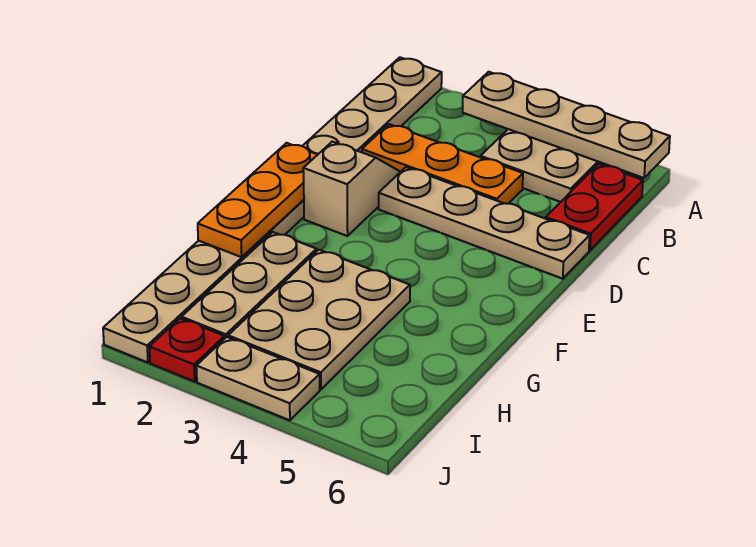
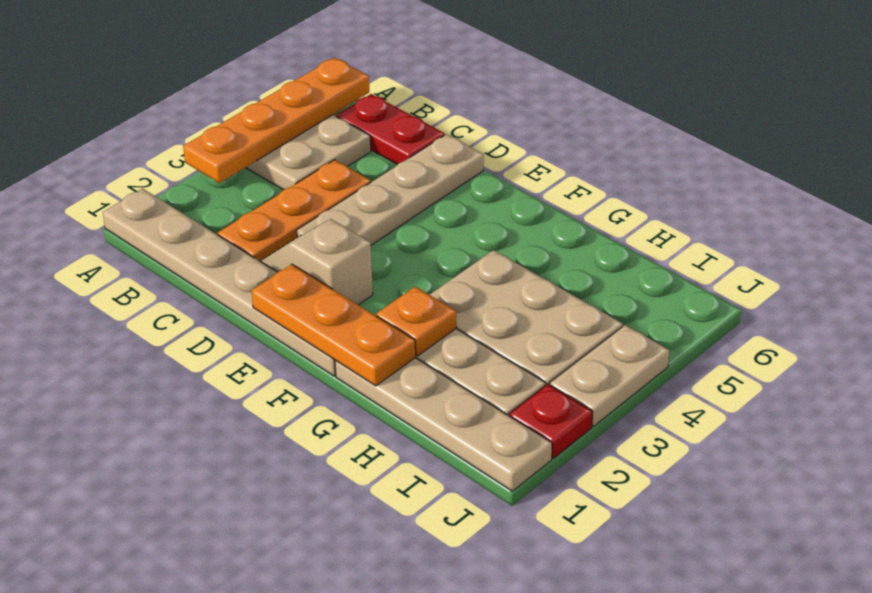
tan plate A3:A6 level 2 -> orange plate A3:A6 level 2
none -> orange plate G2 level 2

